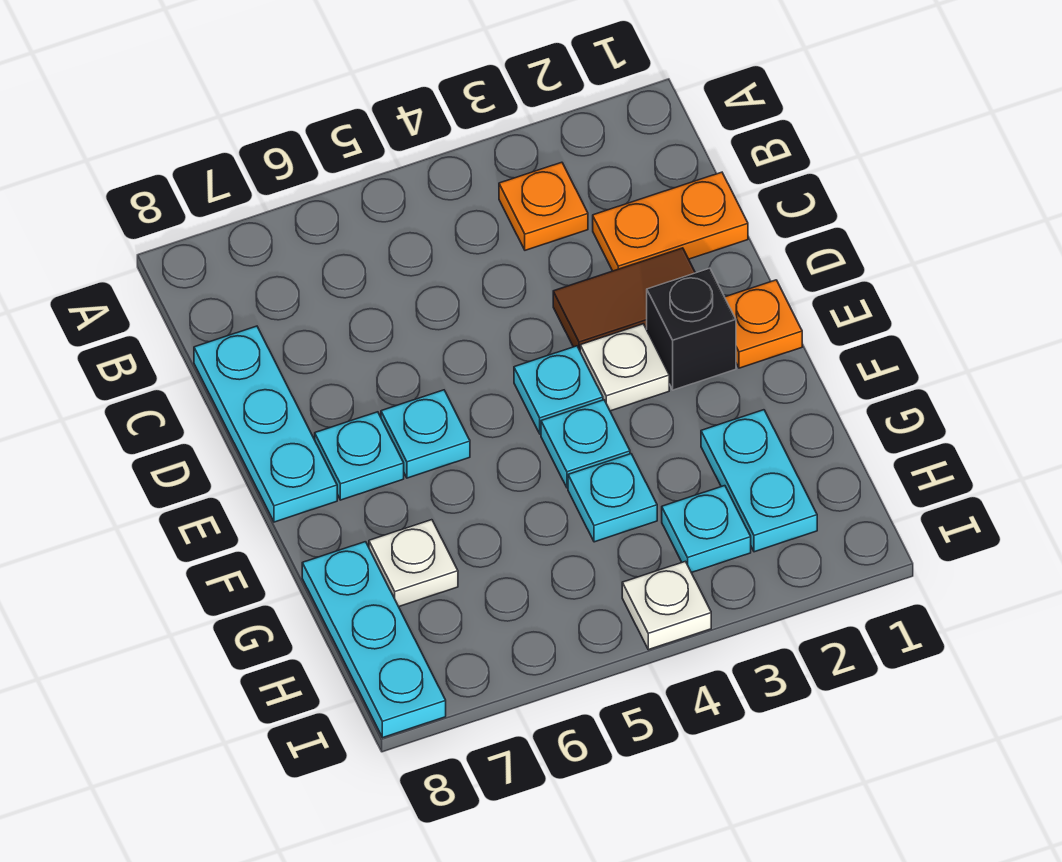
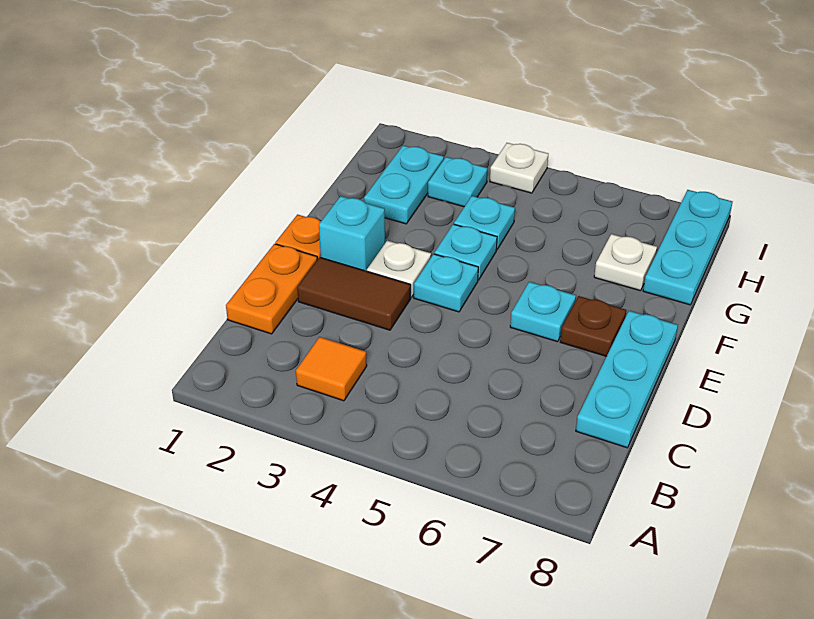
orange plate B3 level 1 -> orange tile B3 level 1
orange plate C1:C2 level 1 -> orange plate C1:D1 level 1
black brick E2 level 1 -> cyan brick E2 level 1
cyan plate E7 level 1 -> brown plate E7 level 1

